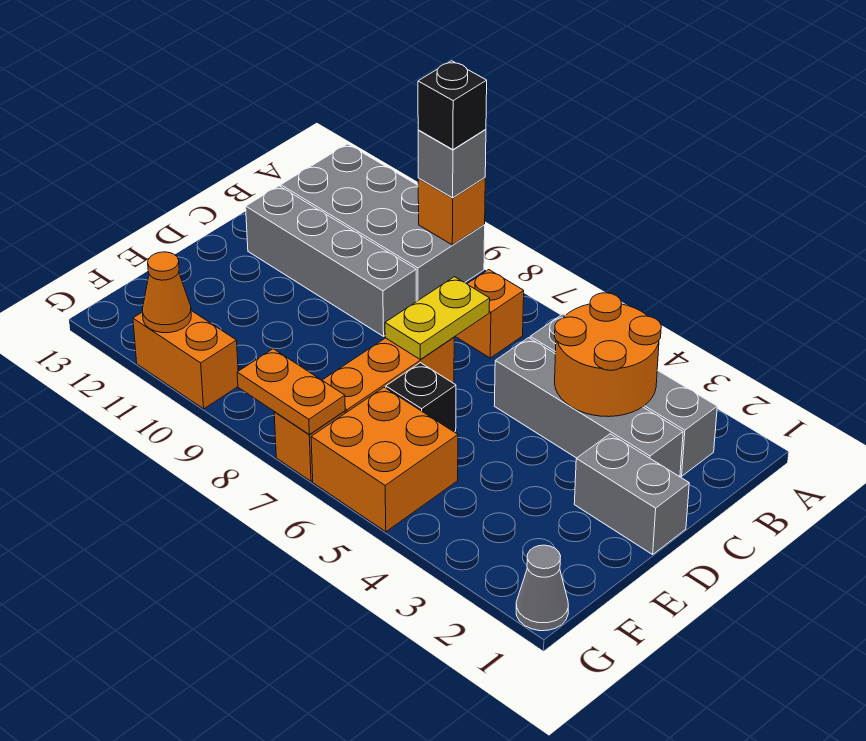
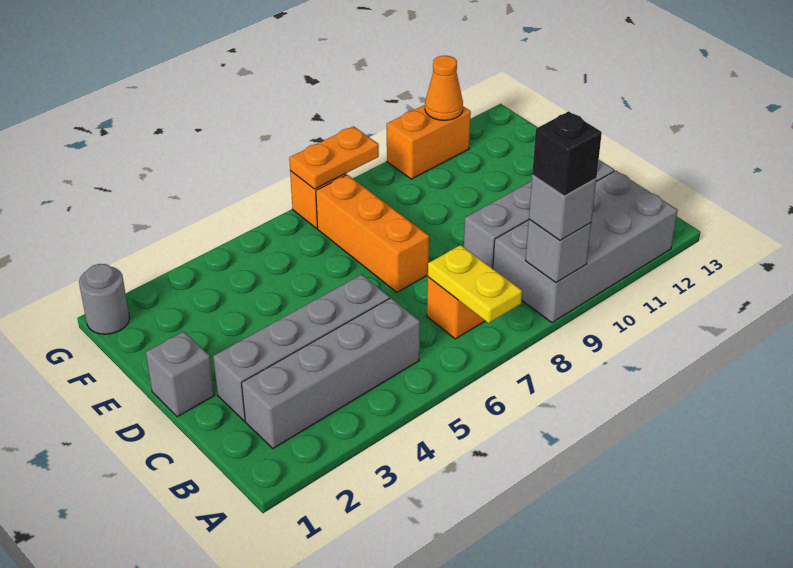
orange brick A9 level 2 -> grey brick A9 level 2
orange round brick B3:C4 level 2 -> none
yellow plate C7:D7 level 2 -> yellow plate A7:B7 level 2
grey brick D1:D2 level 1 -> grey brick D1 level 1
black brick E6 level 1 -> none
orange brick F5:G6 level 1 -> none
grey cone G1 level 1 -> grey round brick G1 level 1

